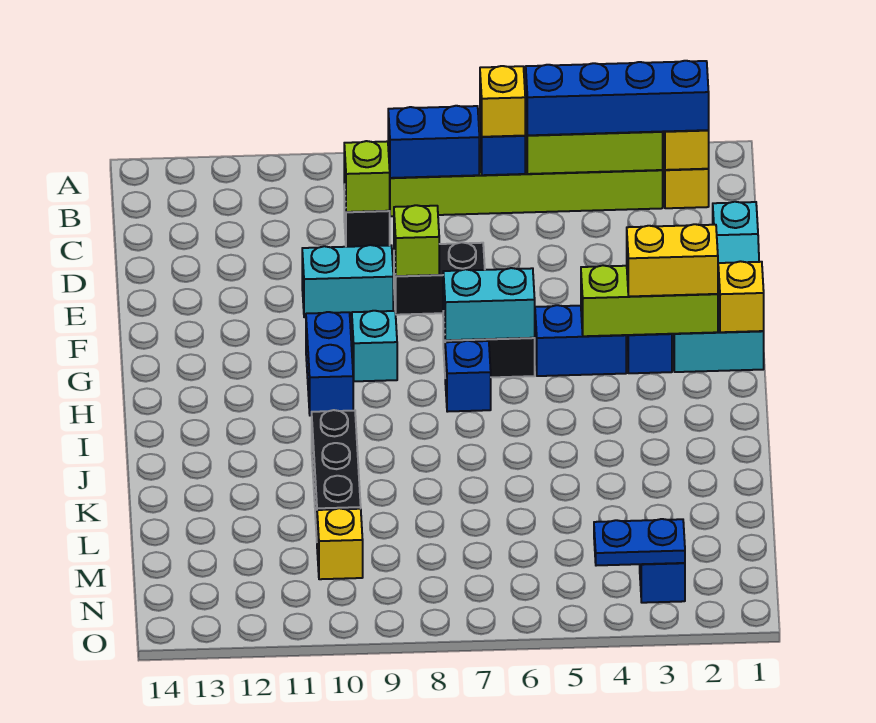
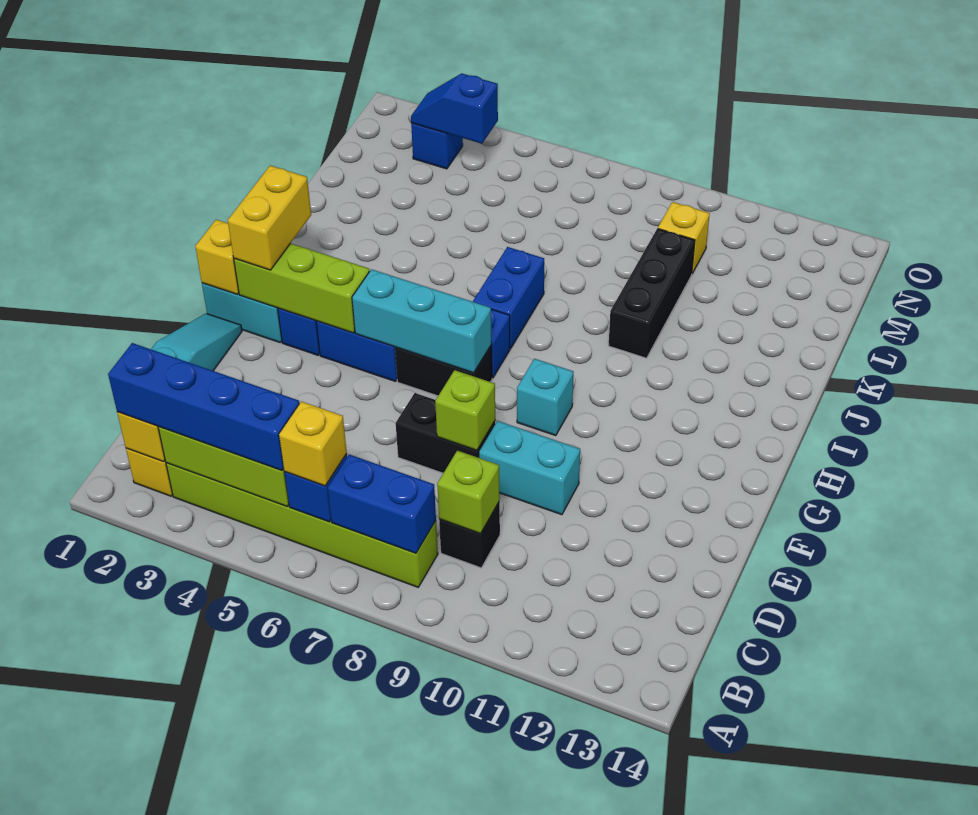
yellow brick G2:G3 level 3 -> yellow brick G2:H2 level 3
cyan brick G6:G7 level 2 -> cyan brick G5:G7 level 2
blue brick G10:H10 level 1 -> blue brick I7:J7 level 1
blue plate N3:N4 level 2 -> blue slope N3:N4 level 2 top 4

